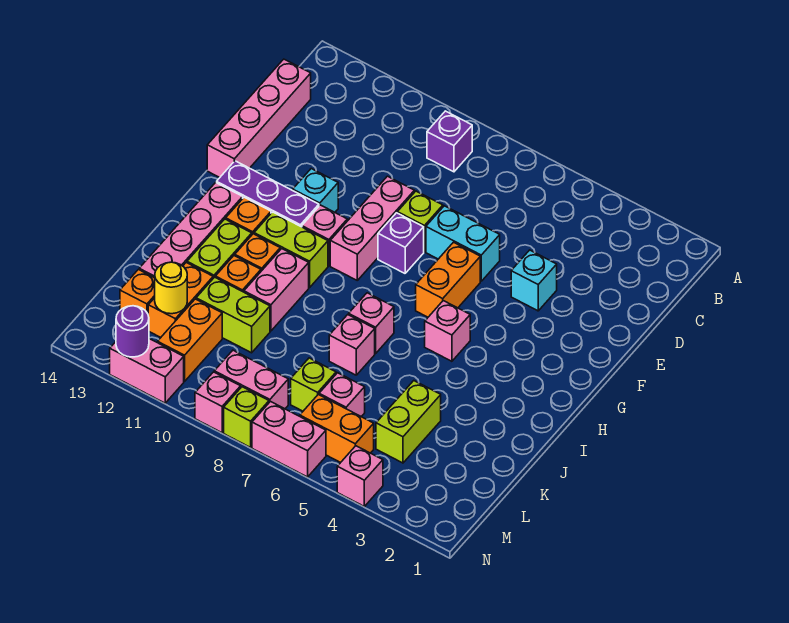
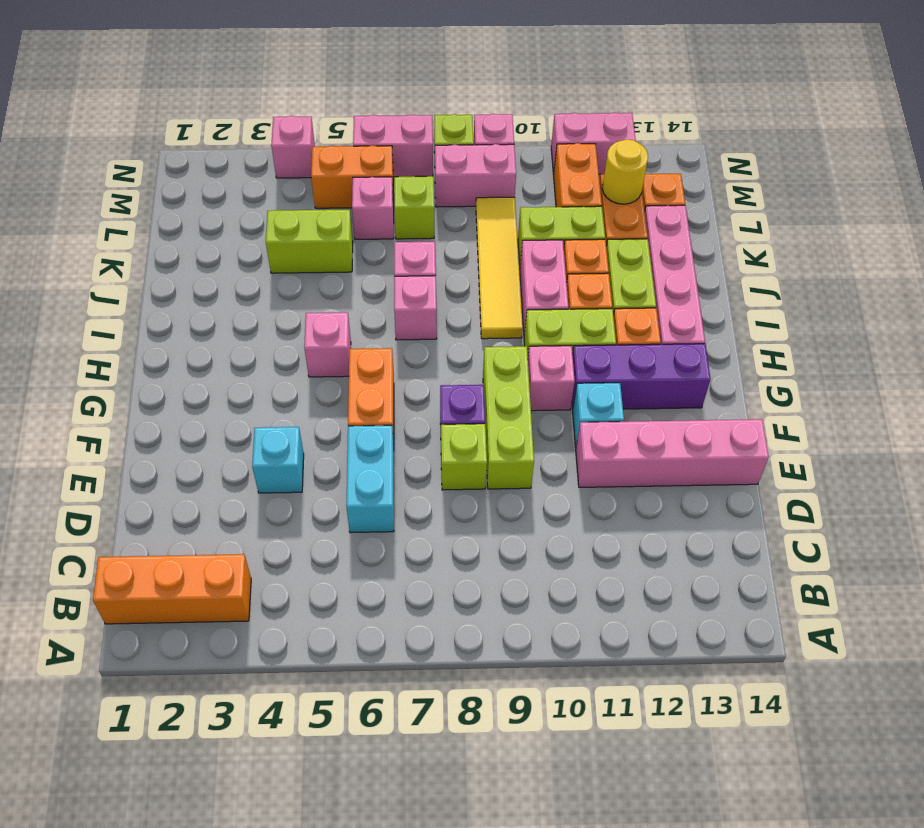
none -> orange brick B1:B3 level 1
purple brick B9 level 1 -> none
pink brick C14:F14 level 1 -> pink brick E11:E14 level 1
cyan brick E6:E7 level 1 -> cyan brick D6:E6 level 1
pink brick E9:G9 level 1 -> lime brick E9:G9 level 1
none -> yellow tile I9:L9 level 1
lime brick K4:L4 level 1 -> lime brick K4:K5 level 1
purple round brick N12 level 2 -> none

